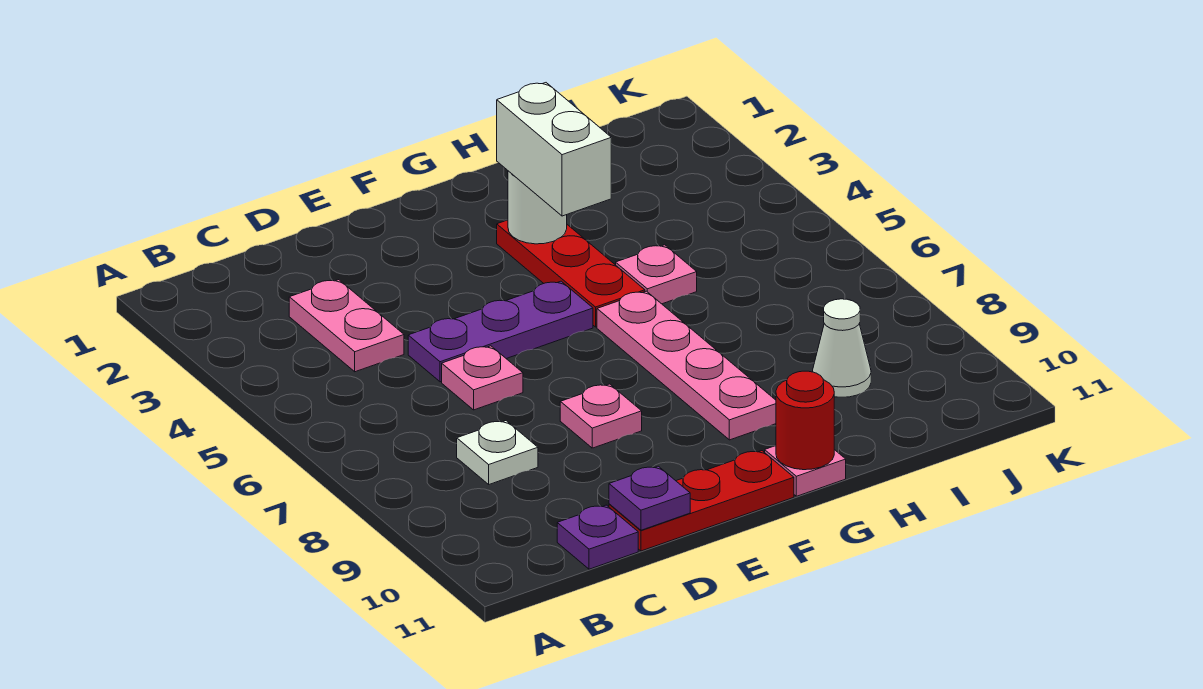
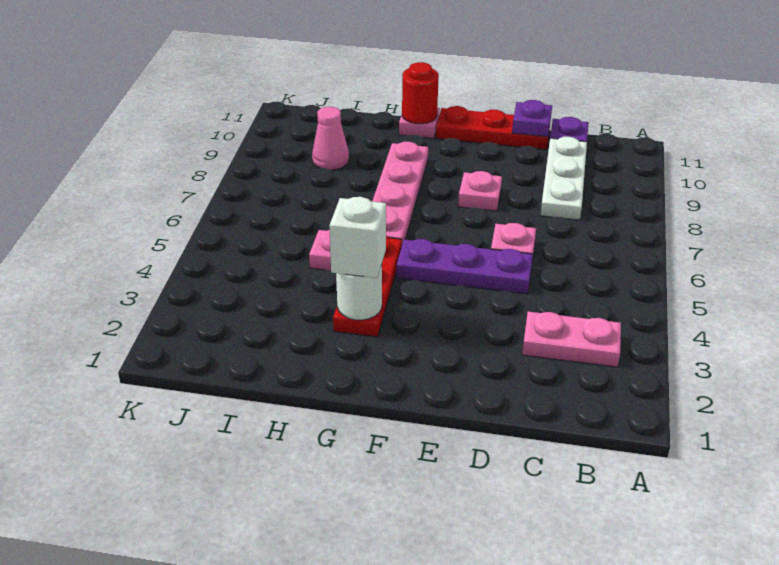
pink plate C3:C4 level 1 -> pink plate B3:C3 level 1
white plate C8 level 1 -> white plate C8:C10 level 1
white brick G3:G4 level 3 -> white brick G3 level 3
white cone I9 level 1 -> pink cone I9 level 1

